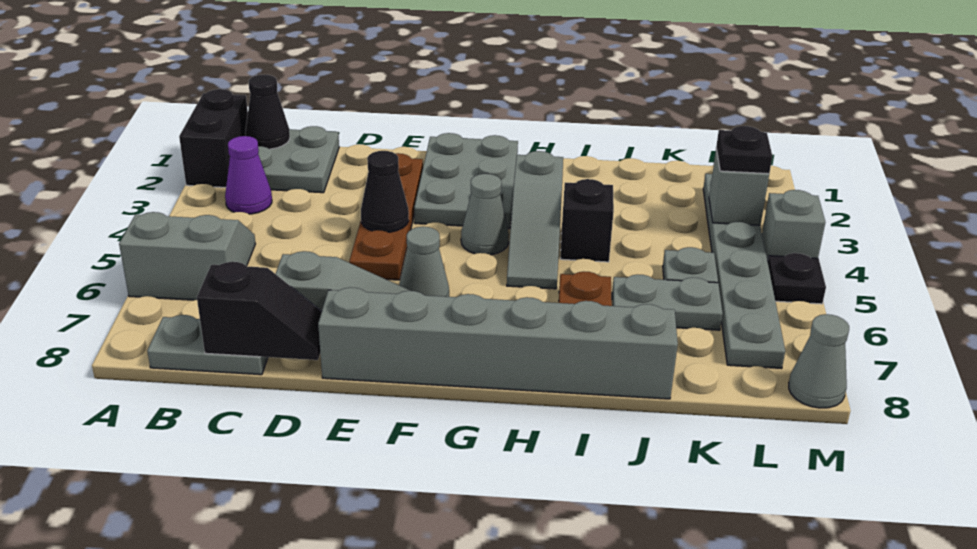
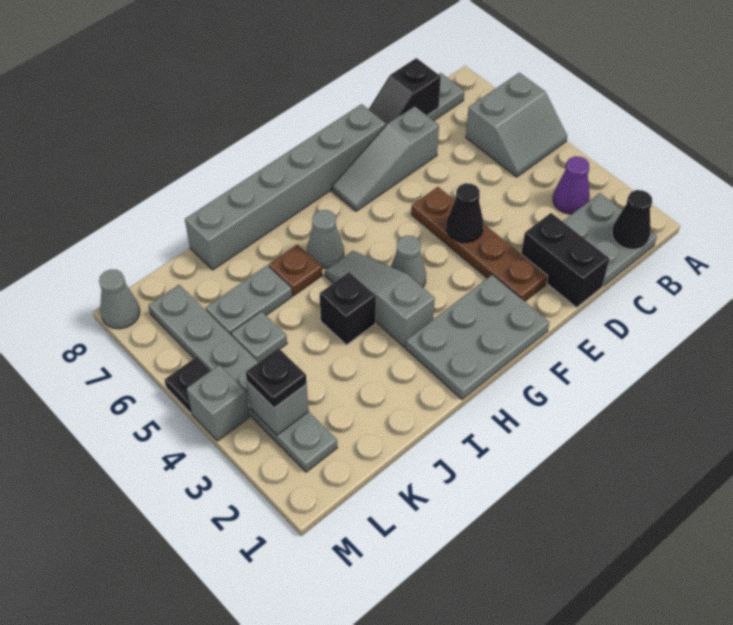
black brick A1:A2 level 1 -> black brick D1:D2 level 1
grey plate F1:G3 level 1 -> grey plate F1:H2 level 1
grey cone F6 level 1 -> grey cone H6 level 1

